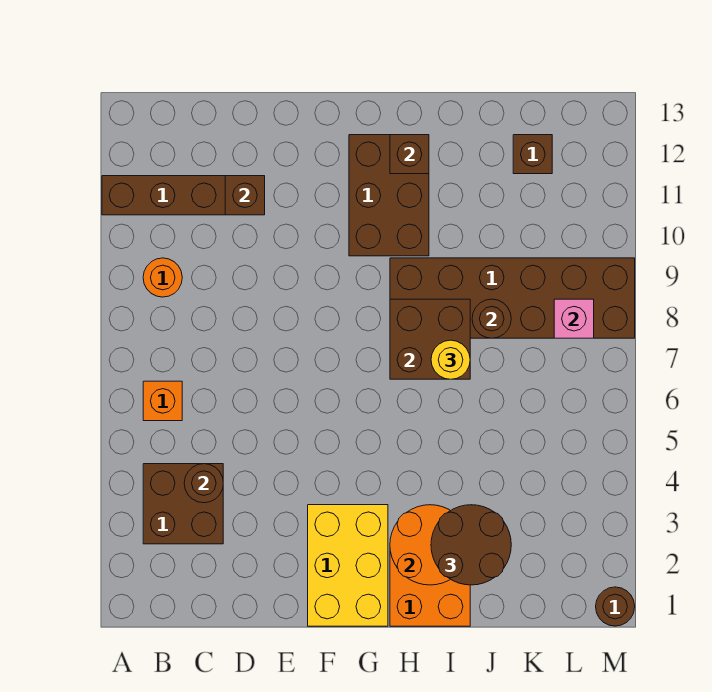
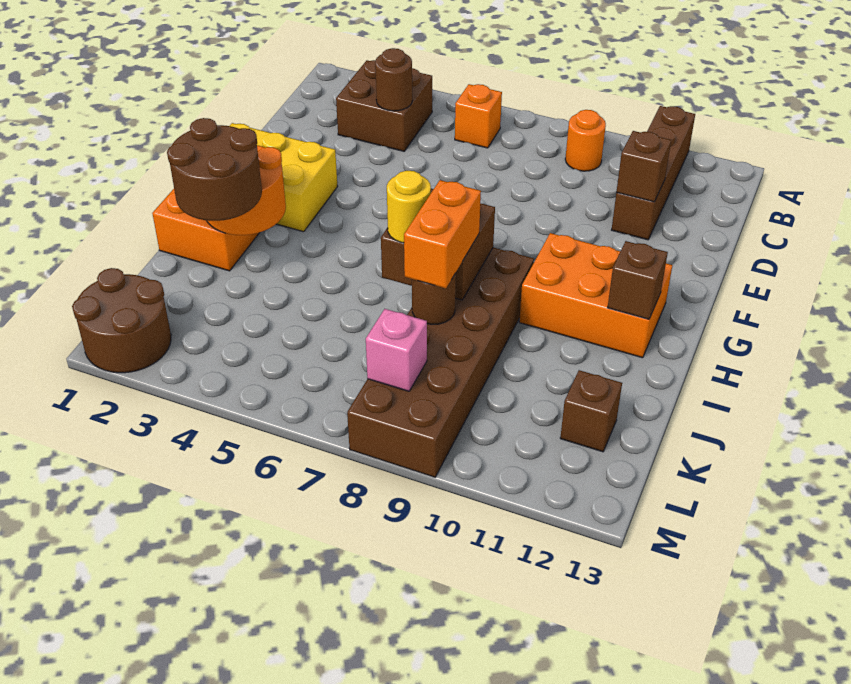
brown brick G10:H12 level 1 -> orange brick G10:H12 level 1
none -> orange brick I8:J8 level 3
brown round brick M1 level 1 -> brown round brick L1:M2 level 1

